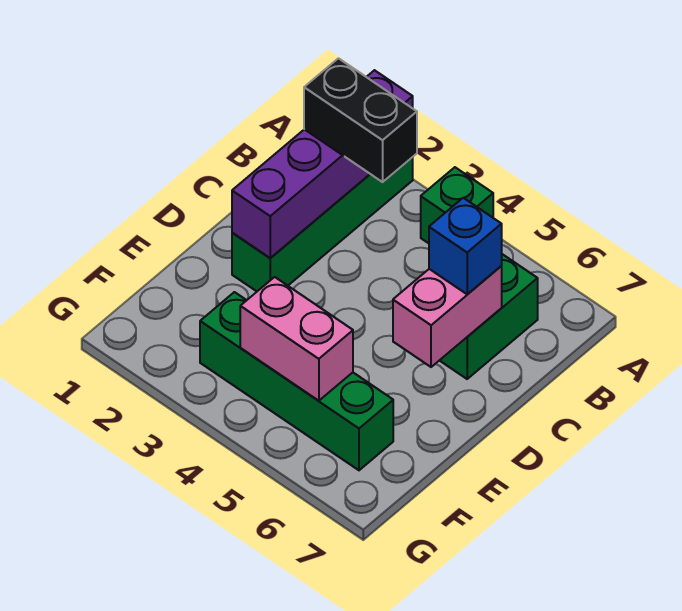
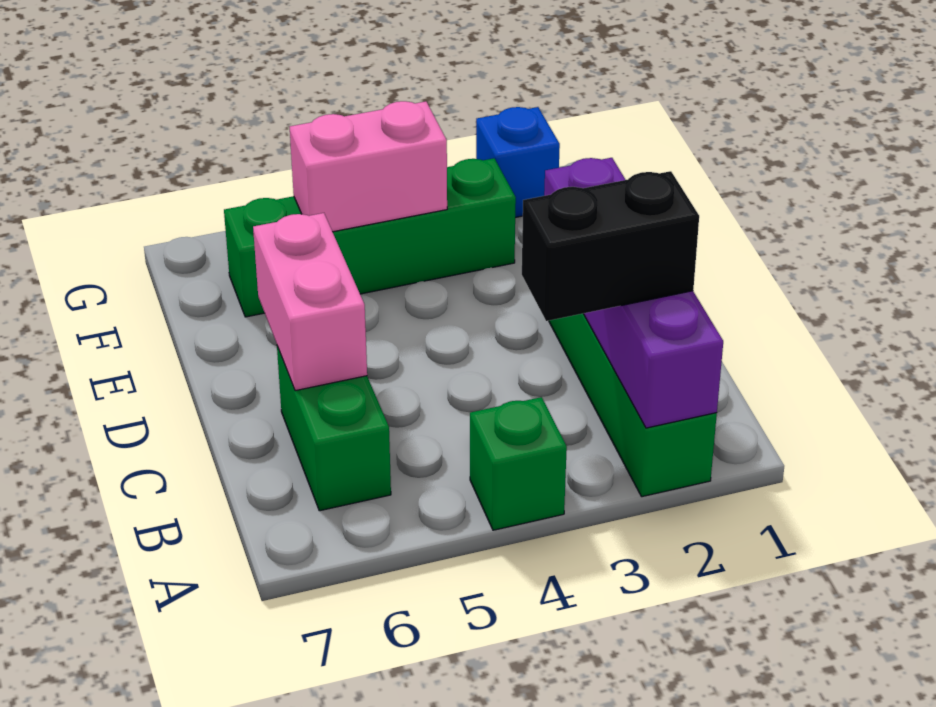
blue brick C6 level 3 -> blue brick G2 level 1

